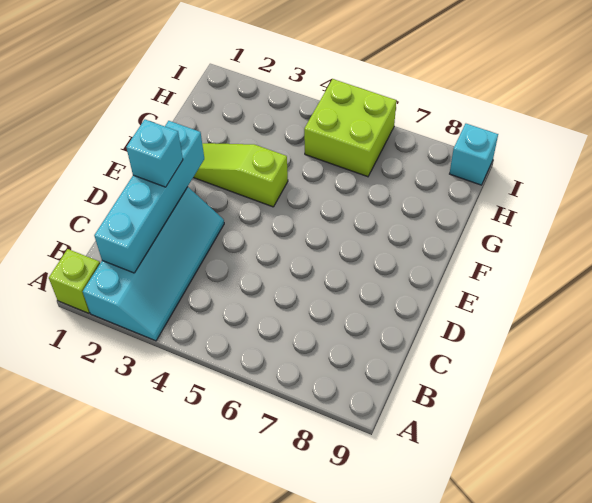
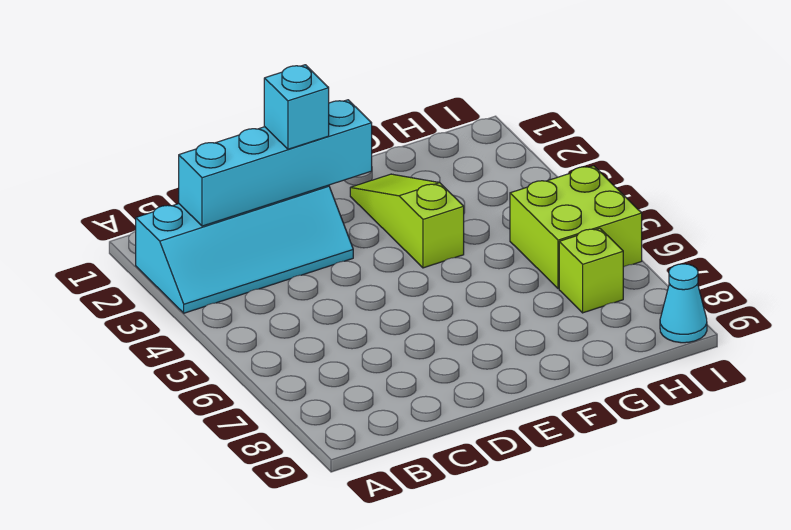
lime brick A1 level 1 -> lime brick H7 level 1
cyan brick I9 level 1 -> cyan cone I9 level 1

